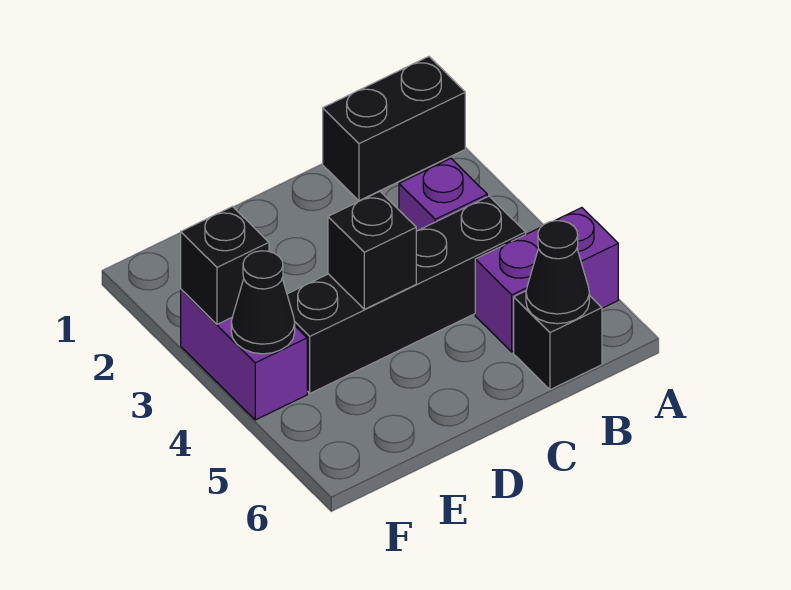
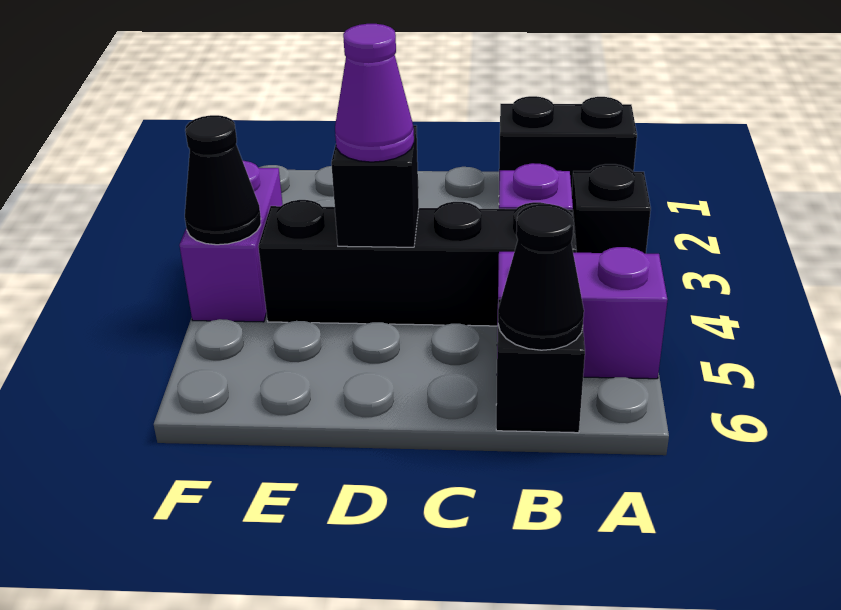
none -> purple cone D4 level 3
black brick F3 level 2 -> black brick A3 level 1

